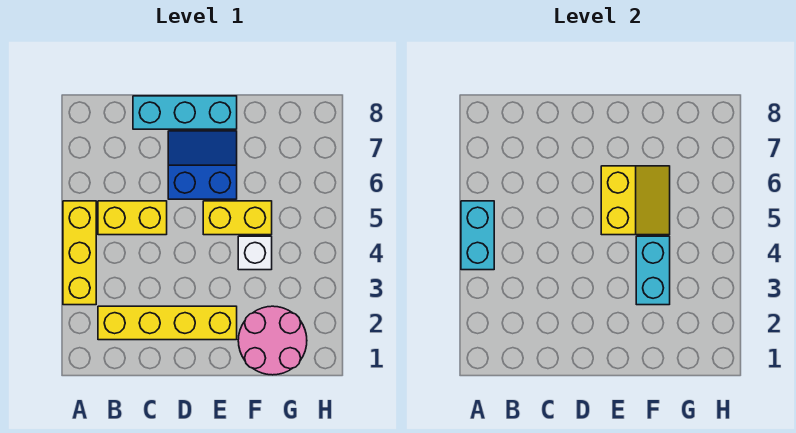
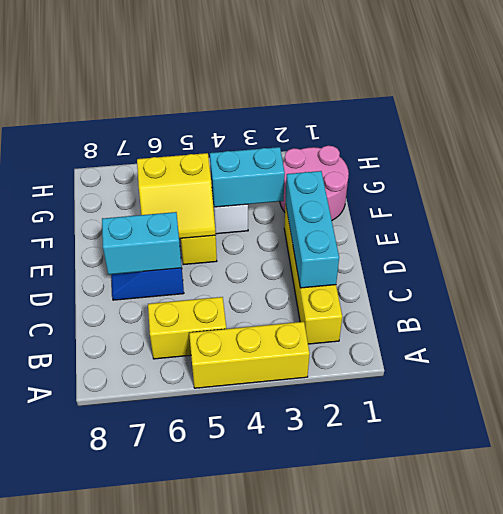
cyan brick A4:A5 level 2 -> cyan brick D6:D7 level 2
yellow brick B5:C5 level 1 -> yellow brick B5:B6 level 1
cyan brick C8:E8 level 1 -> cyan brick C2:E2 level 2
yellow slope E5:F6 level 2 top E -> yellow slope E5:F6 level 2 top F

